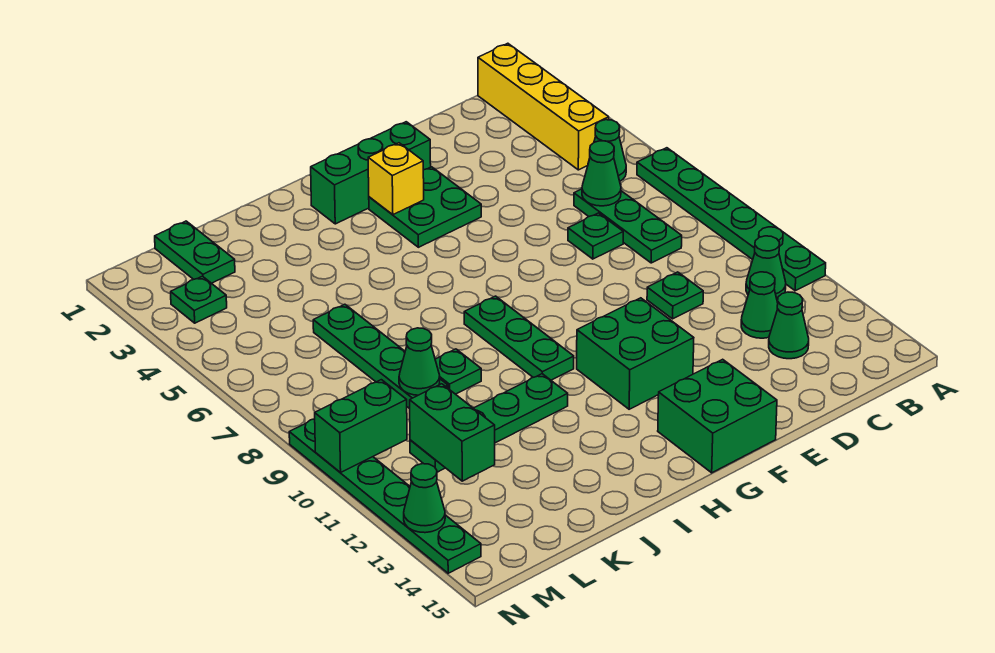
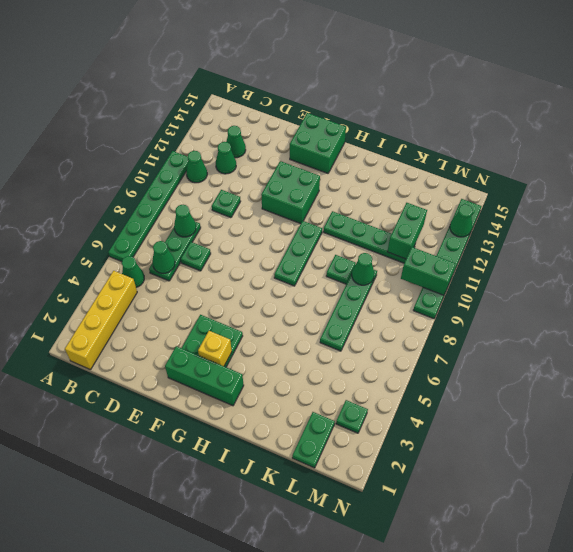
none -> green cone C8 level 2

